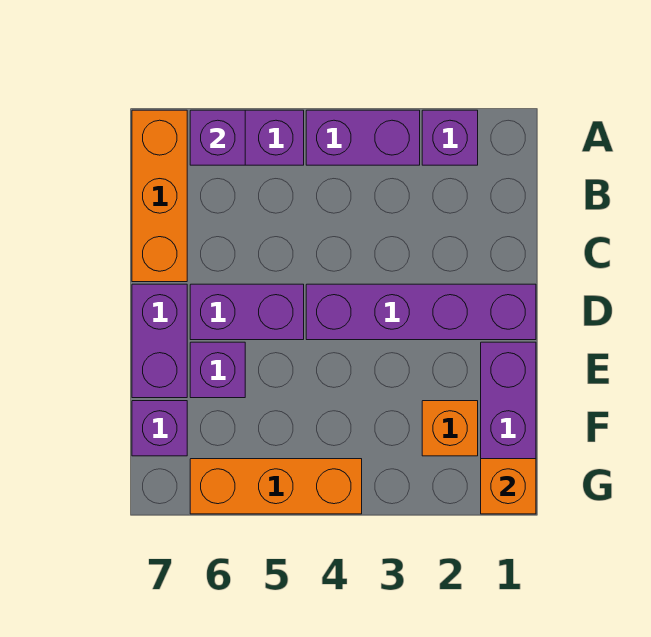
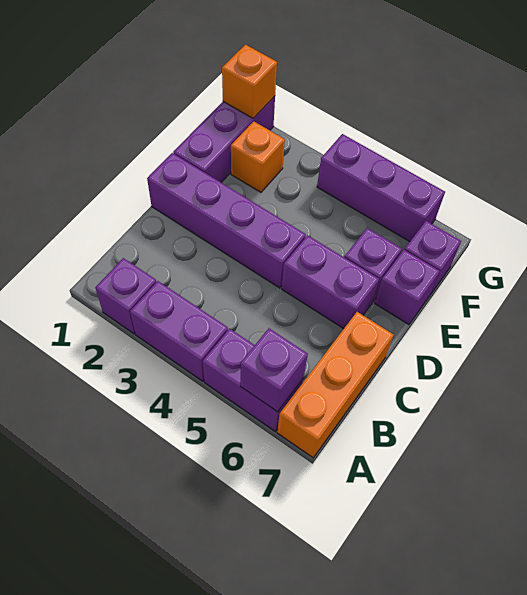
purple brick D7:E7 level 1 -> purple brick E7 level 1
orange brick G4:G6 level 1 -> purple brick G4:G6 level 1

